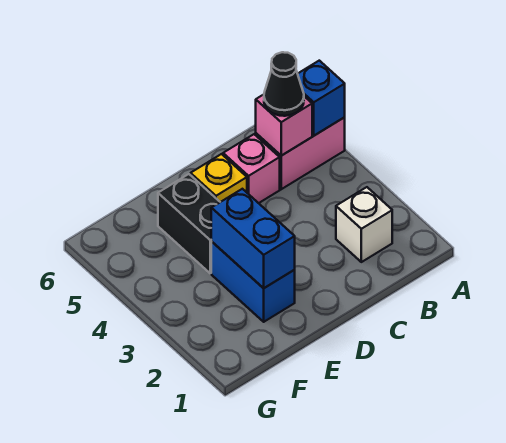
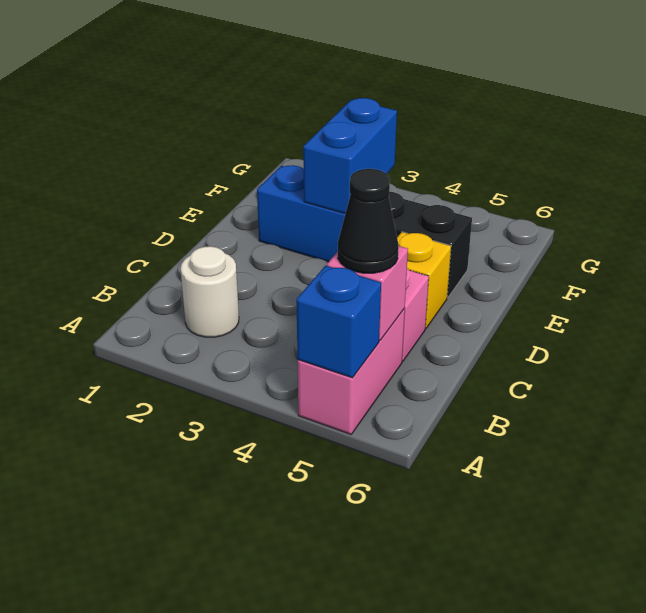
white brick B2 level 1 -> white round brick B2 level 1
blue brick E2:E3 level 2 -> blue brick E3:F3 level 2

